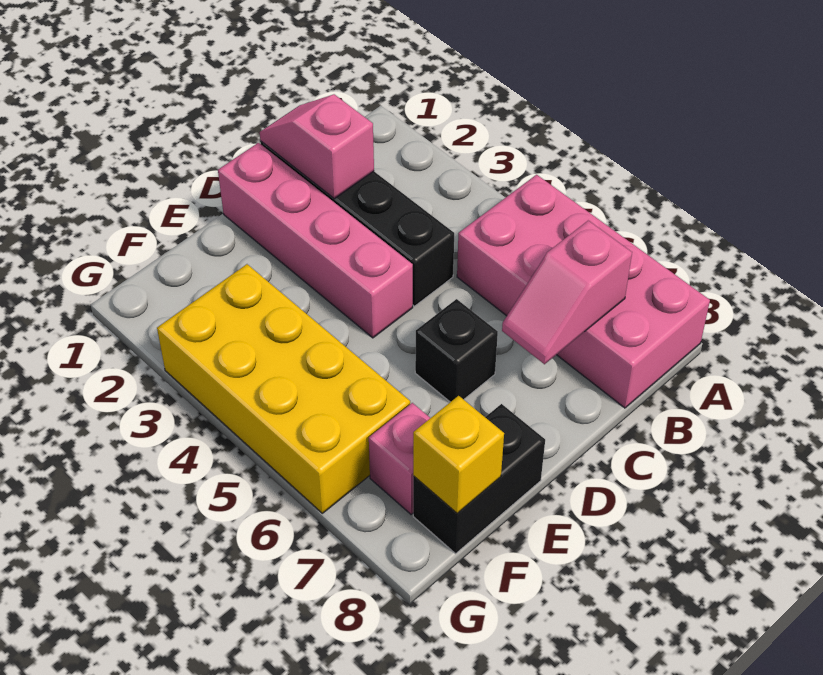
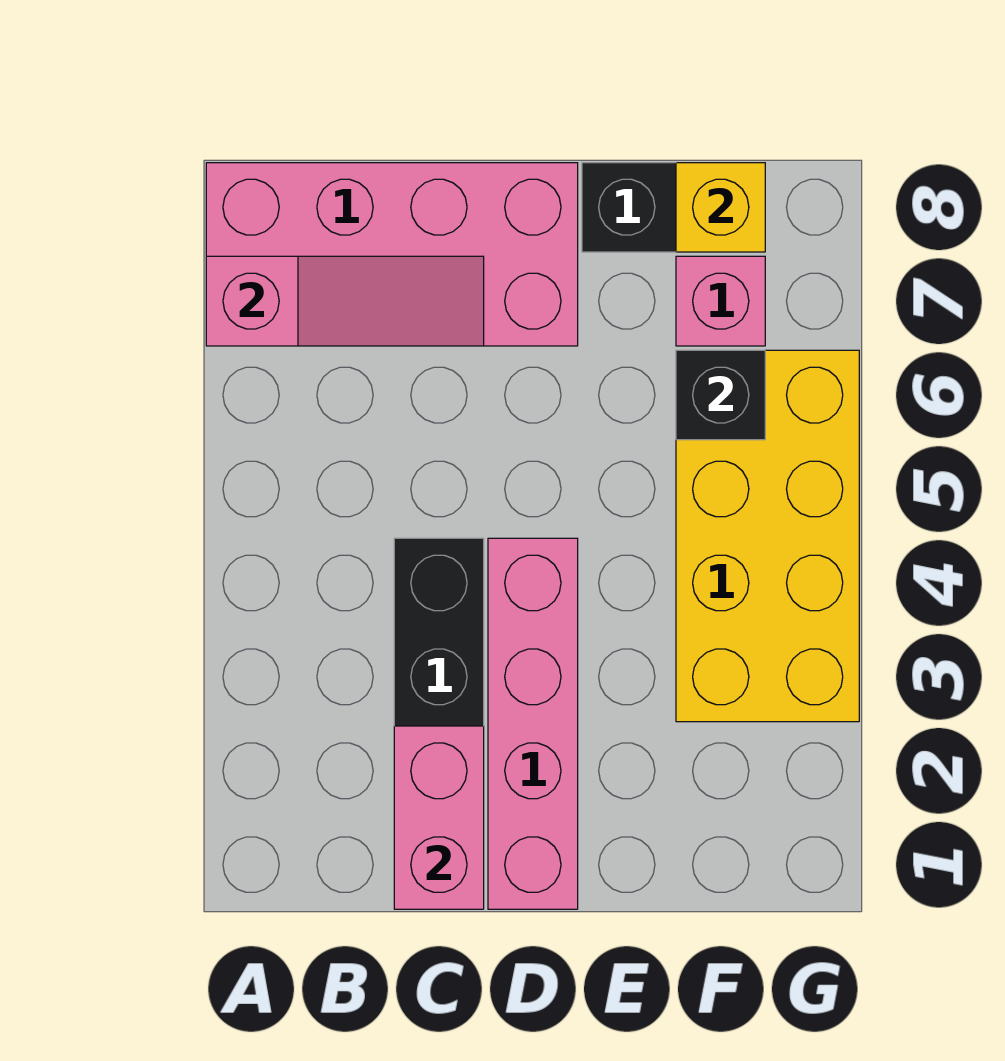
pink brick A5:B8 level 1 -> pink brick A7:D8 level 1
pink slope B7:C7 level 2 top B -> pink slope A7:C7 level 2 top A
pink slope C1:C2 level 2 top 2 -> pink brick C1:C2 level 2
black brick D6 level 1 -> black brick F6 level 2

